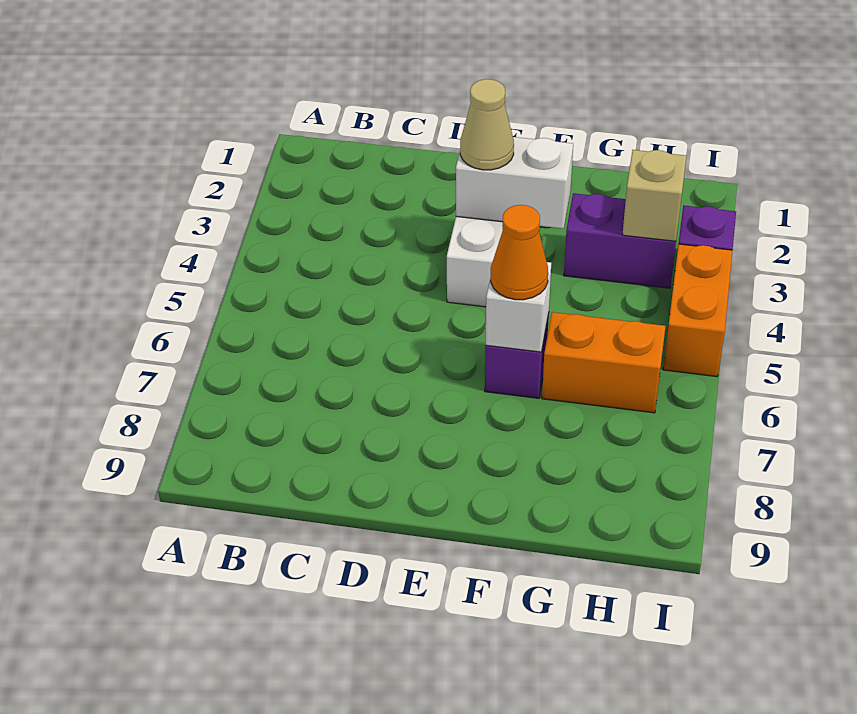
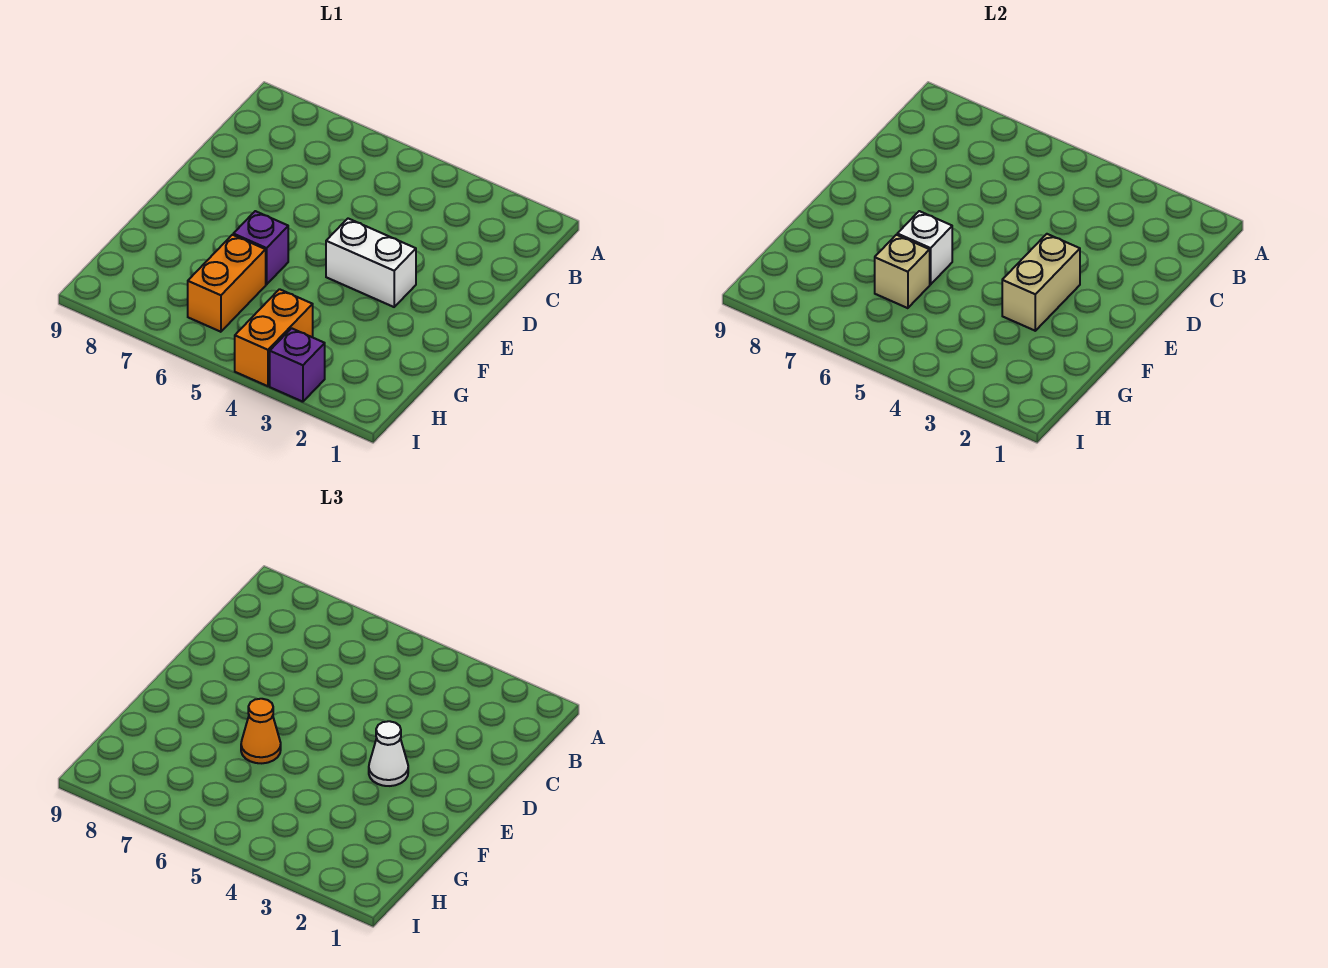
white brick E3:F3 level 2 -> tan brick E3:F3 level 2
tan cone E3 level 3 -> white cone E3 level 3
purple brick G3:H3 level 1 -> none
tan brick H3 level 2 -> tan brick G6 level 2
orange brick I4:I5 level 1 -> orange brick H4:I4 level 1

